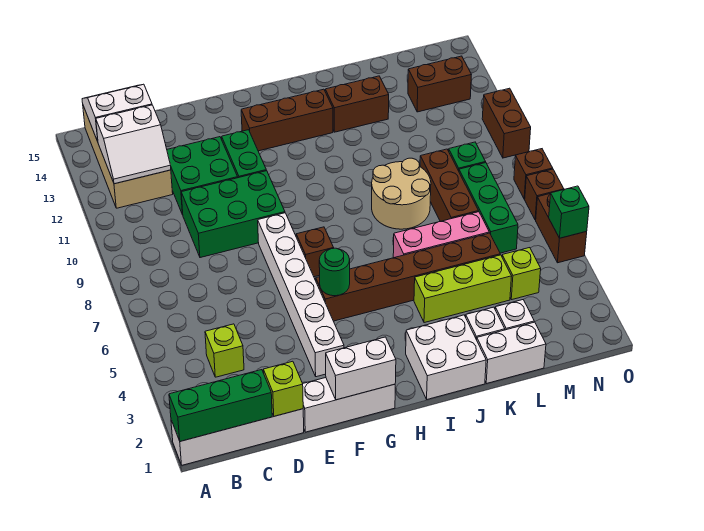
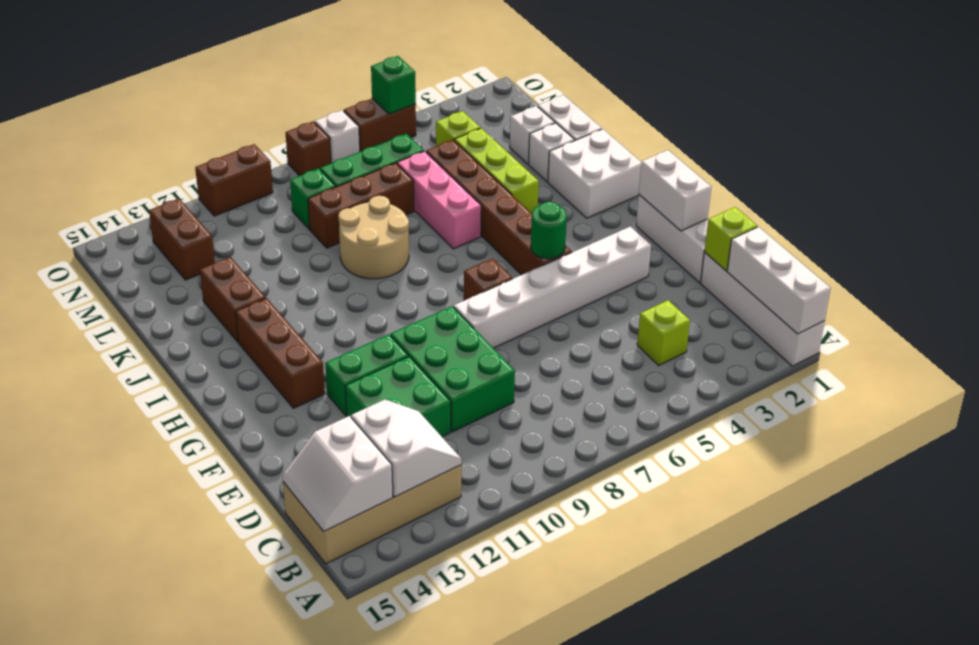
green brick A1:C1 level 2 -> white brick A1:C1 level 2
brown brick O7 level 1 -> white brick O7 level 1

